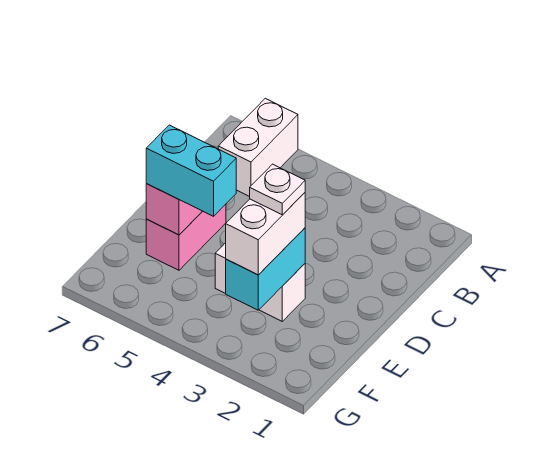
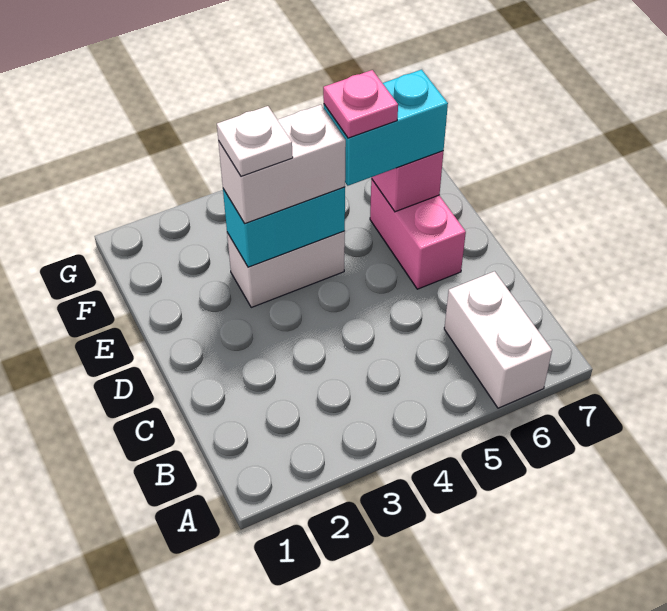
cyan brick E3:F3 level 2 -> cyan brick E3:E4 level 2
white brick E3:F3 level 3 -> white brick E3:E4 level 3
none -> pink plate E5 level 4

